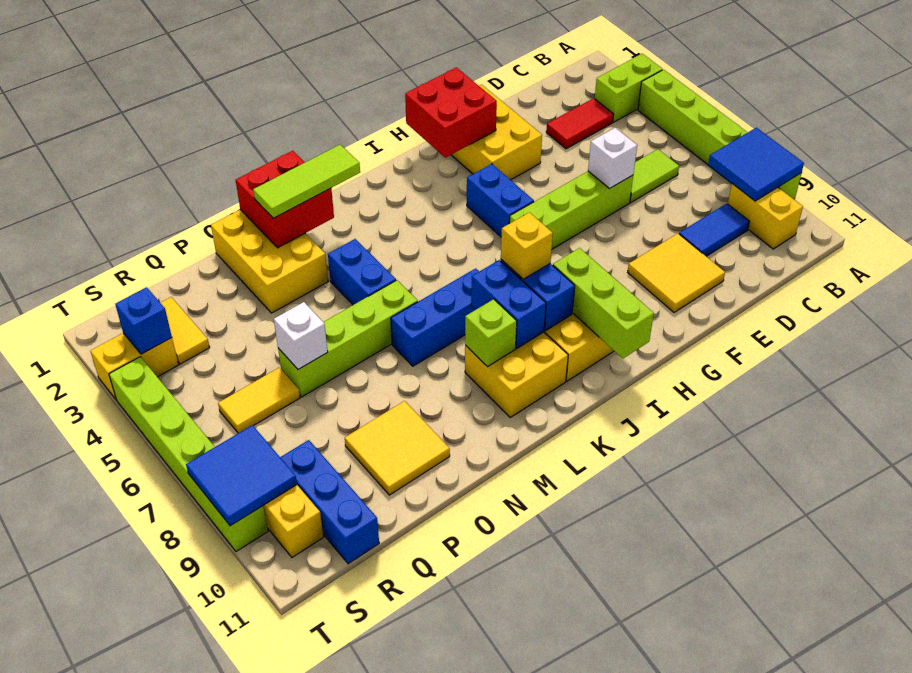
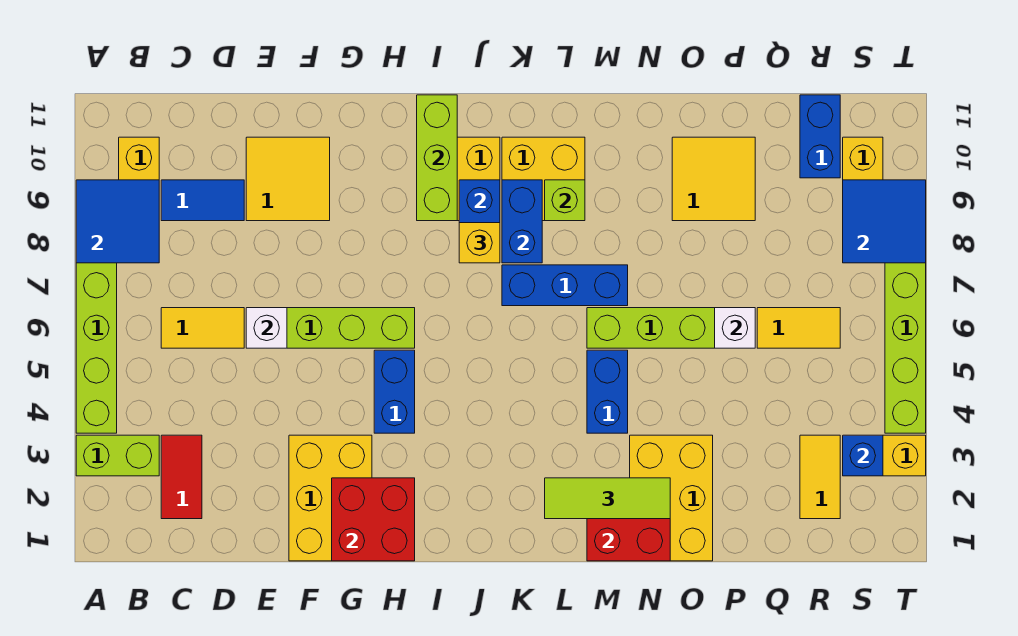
red tile C3:D3 level 1 -> red tile C2:C3 level 1
lime tile C6:D6 level 1 -> yellow tile C6:D6 level 1
blue brick R9:R11 level 1 -> blue brick R10:R11 level 1

